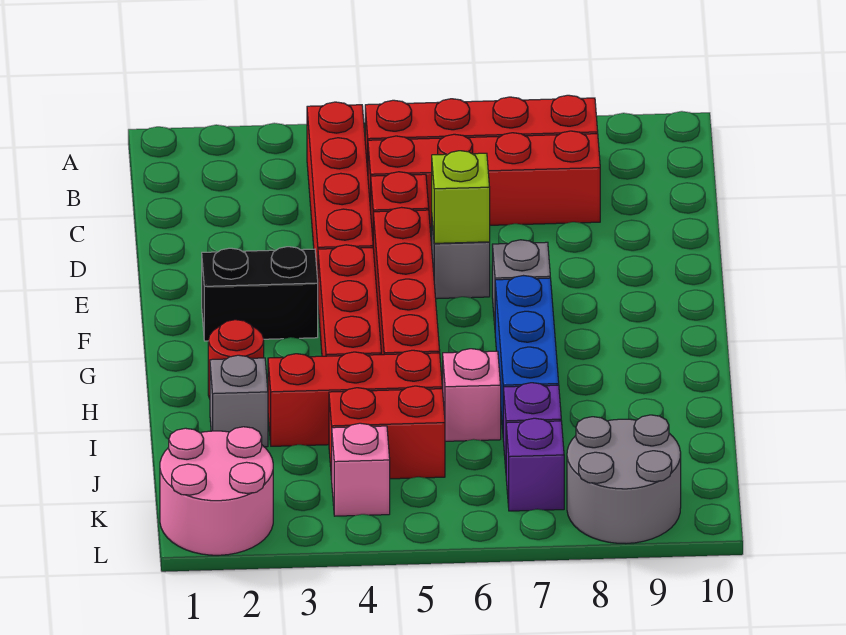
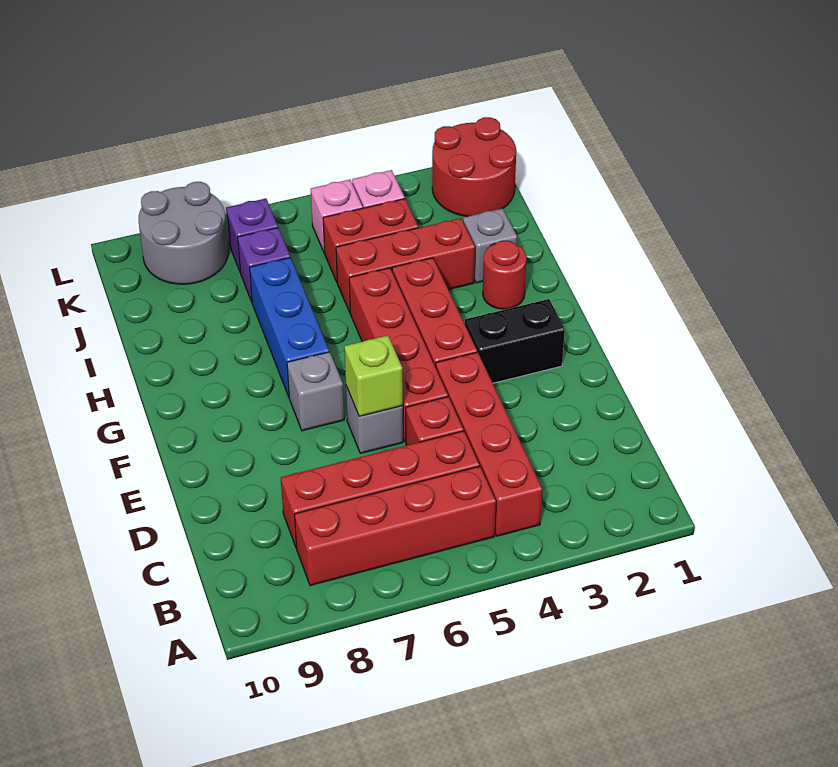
pink brick I6 level 1 -> pink brick K5 level 1
pink round brick K1:L2 level 1 -> red round brick K1:L2 level 1

